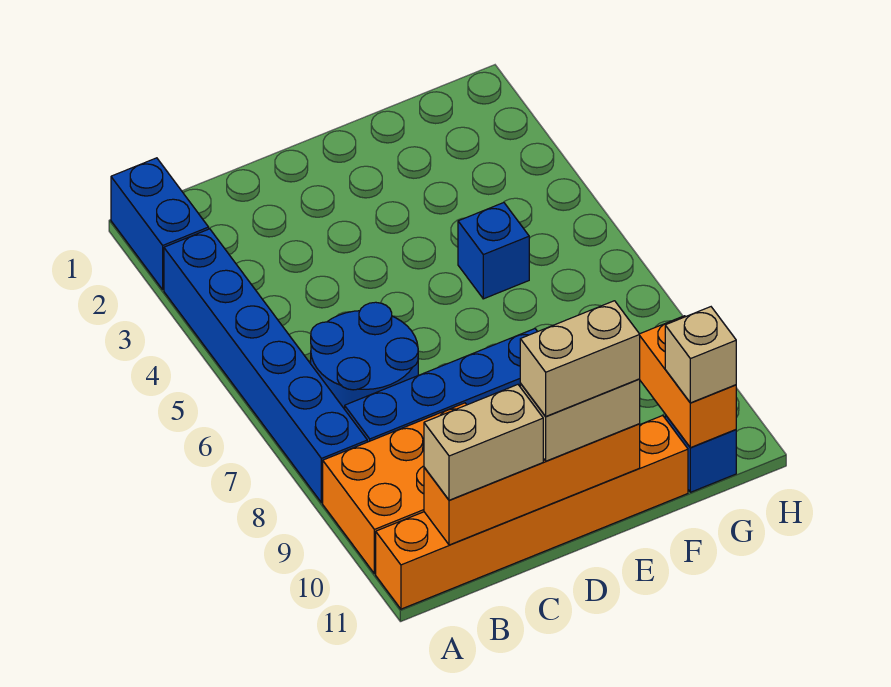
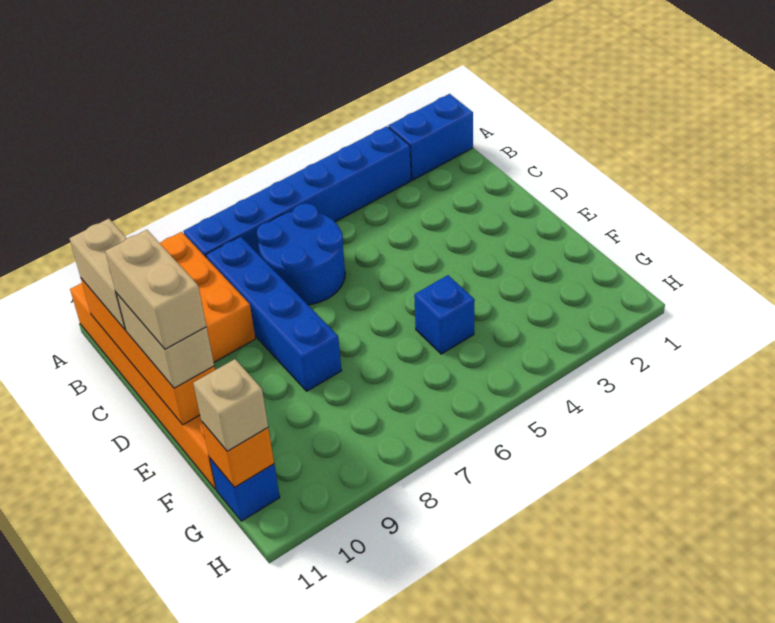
orange brick G10:G11 level 2 -> orange brick G11 level 2

